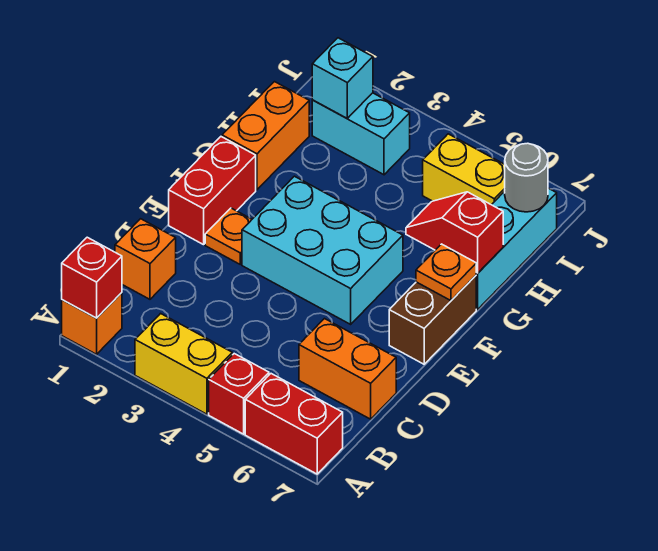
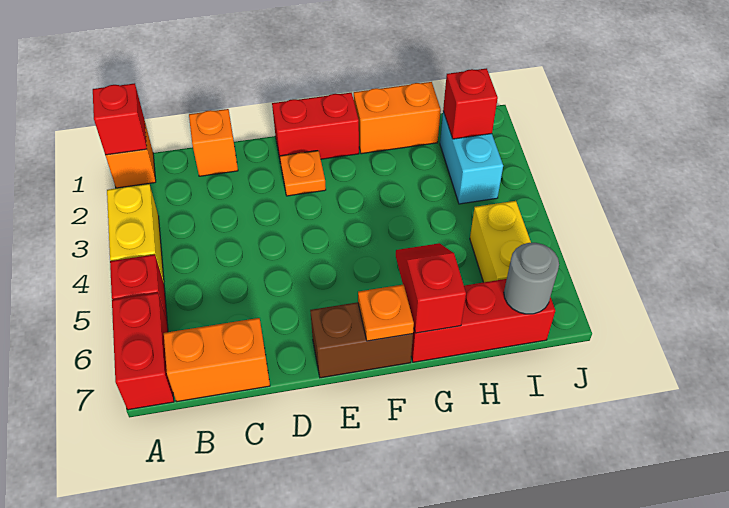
orange brick C6:C7 level 1 -> orange brick B7:C7 level 1
cyan brick E3:F5 level 1 -> none
cyan brick G7:I7 level 1 -> red brick G7:I7 level 1
cyan brick I2 level 2 -> red brick I2 level 2

